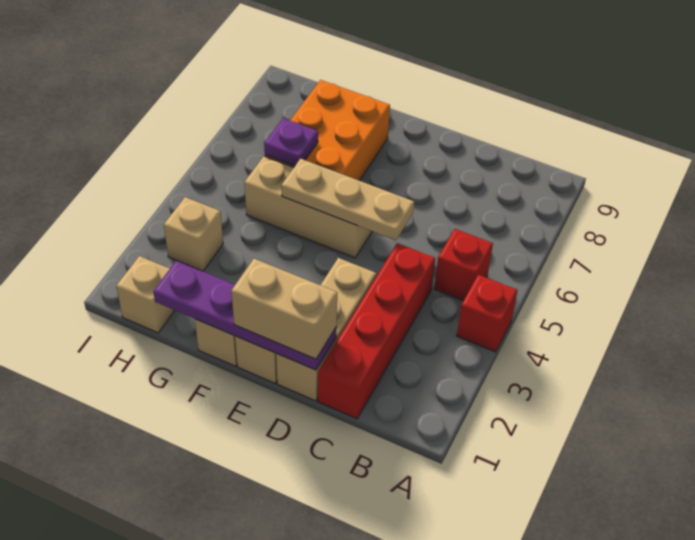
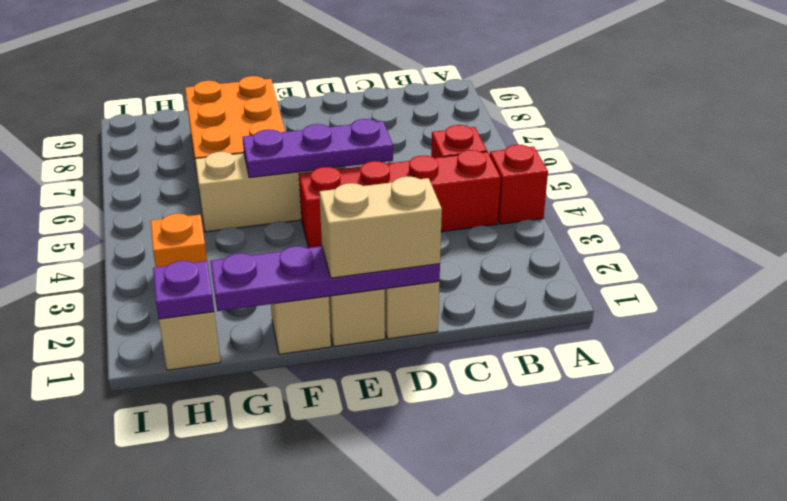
red brick C1:C4 level 1 -> red brick B4:E4 level 1
tan plate D5:F5 level 2 -> purple plate D5:F5 level 2
purple plate G6 level 2 -> purple plate H1 level 2
tan brick H3 level 1 -> orange brick H3 level 1

